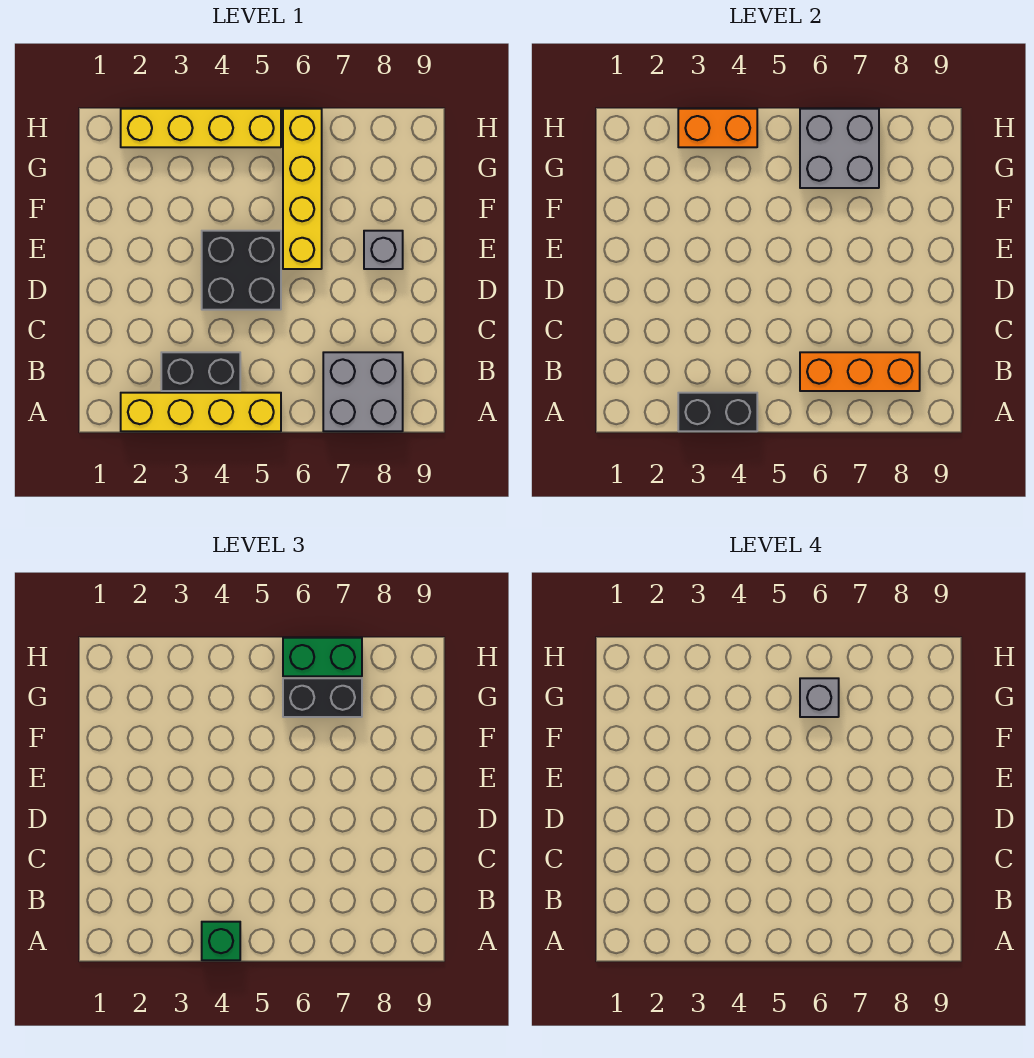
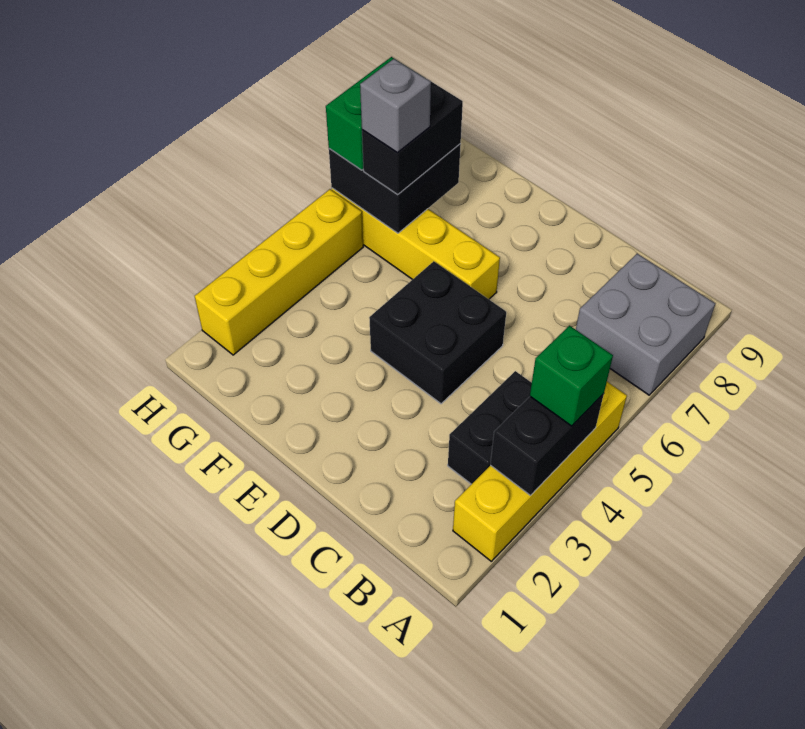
orange brick B6:B8 level 2 -> none
grey brick E8 level 1 -> none
grey brick G6:H7 level 2 -> black brick G6:H7 level 2
orange brick H3:H4 level 2 -> none

